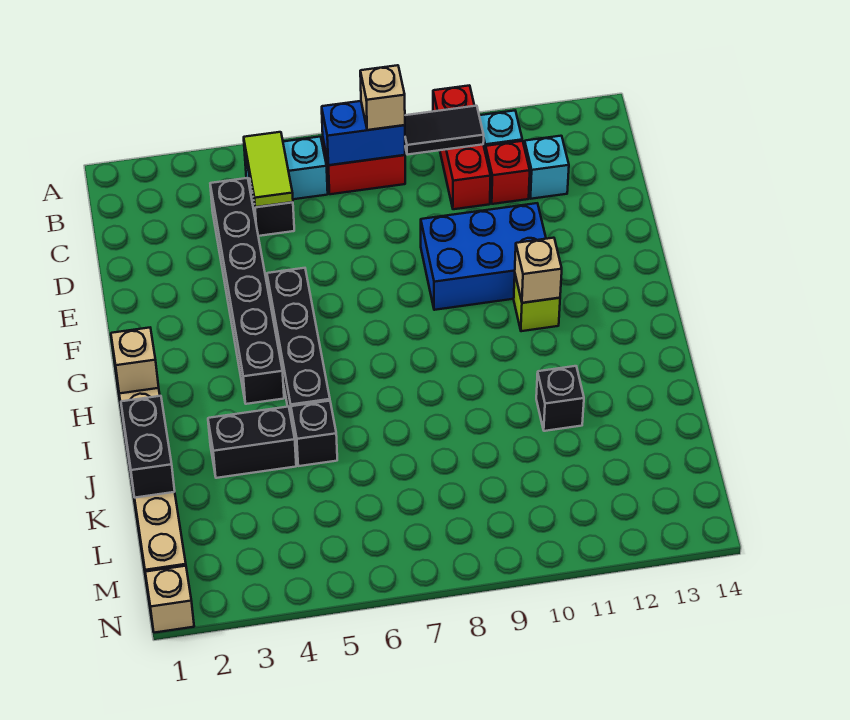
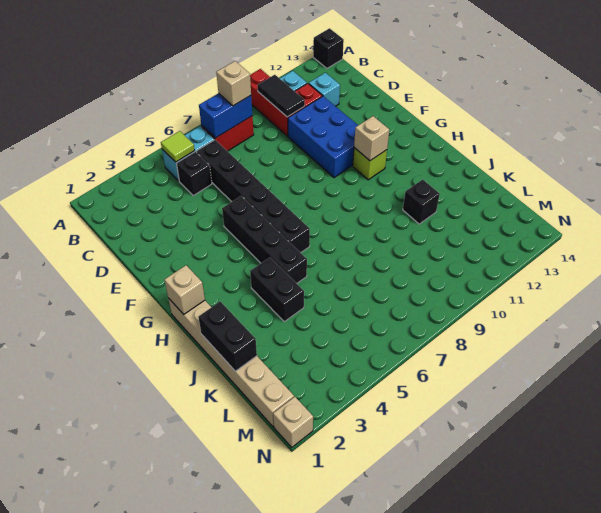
lime tile B5:C5 level 2 -> lime tile B5 level 2
black tile B9:B10 level 2 -> black tile B10:C10 level 2
black brick C4:H4 level 1 -> black brick C6:H6 level 1
blue brick E9:F11 level 1 -> blue brick D10:F11 level 1
black brick J3:J4 level 1 -> black brick I4:J4 level 1
black brick J5 level 1 -> black brick A14 level 1

